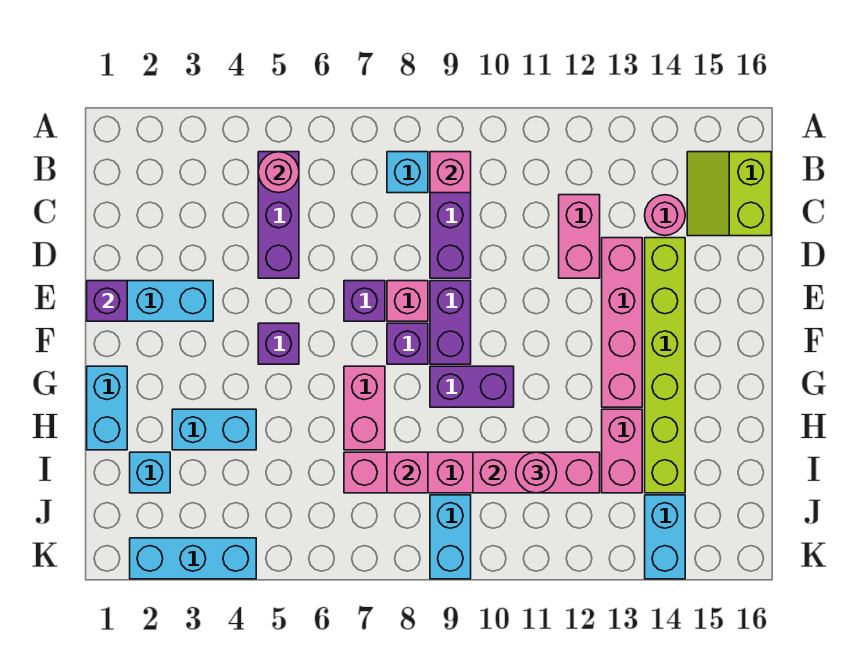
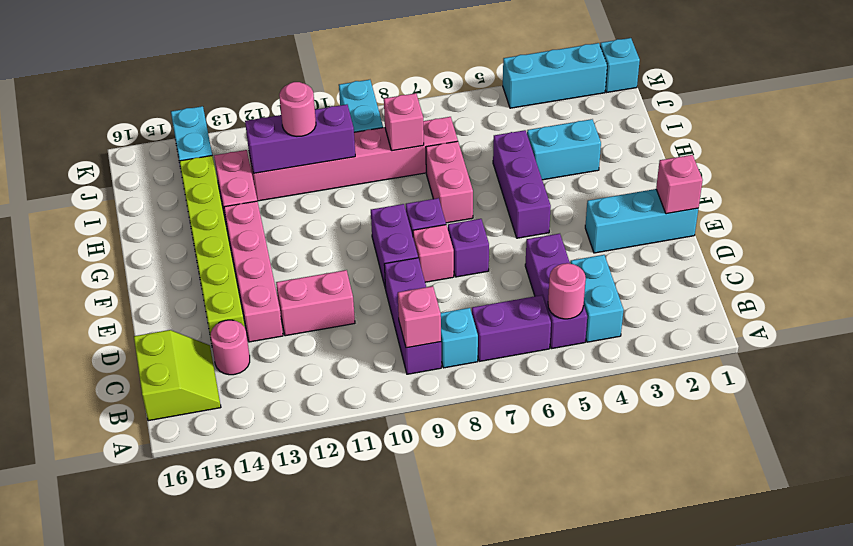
pink brick C12:D12 level 1 -> pink brick D11:D12 level 1
purple brick E1 level 2 -> pink brick E1 level 2
purple brick F5 level 1 -> purple brick F5:H5 level 1
cyan brick G1:H1 level 1 -> cyan brick B4:C4 level 1
purple brick G9:G10 level 1 -> purple brick B6:B7 level 1
cyan brick I2 level 1 -> cyan brick K1 level 1
pink brick I10:I12 level 2 -> purple brick I10:I12 level 2

